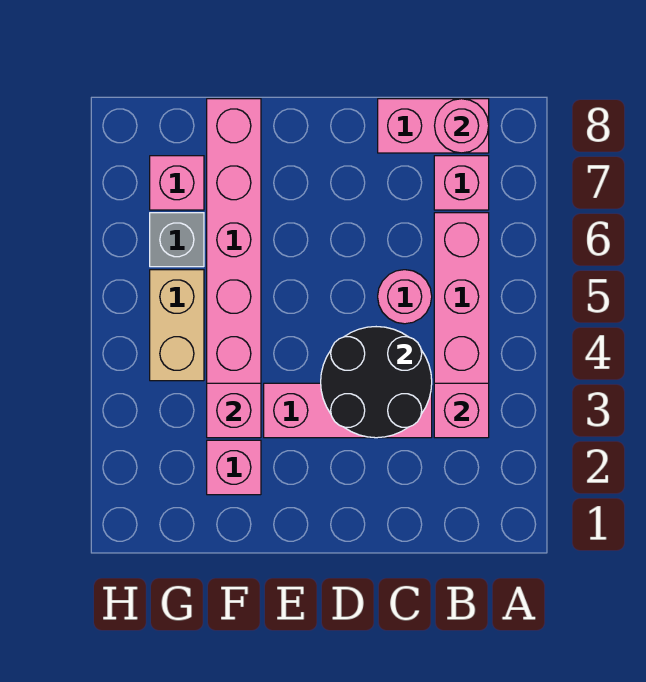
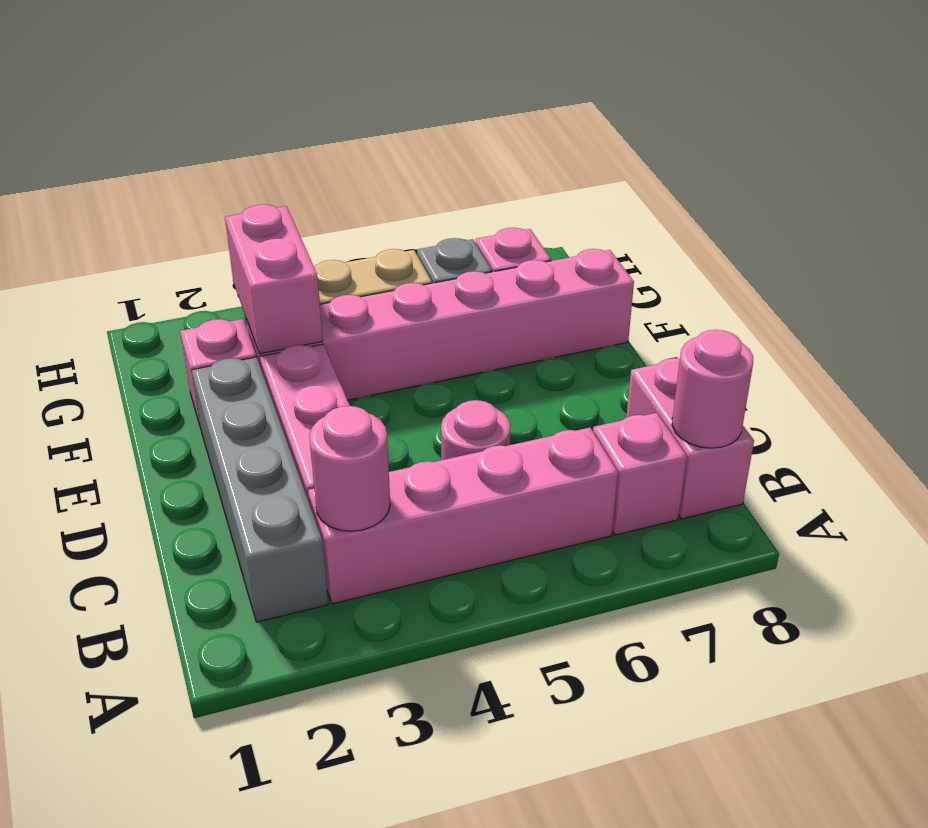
none -> grey brick B2:E2 level 1
pink brick B3 level 2 -> pink round brick B3 level 2
black round brick C3:D4 level 2 -> none
pink brick F3 level 2 -> pink brick F3:G3 level 2

